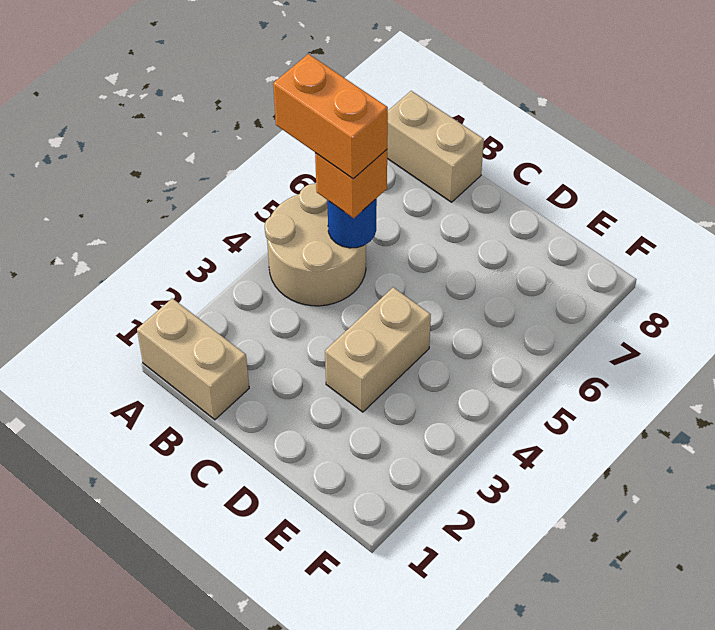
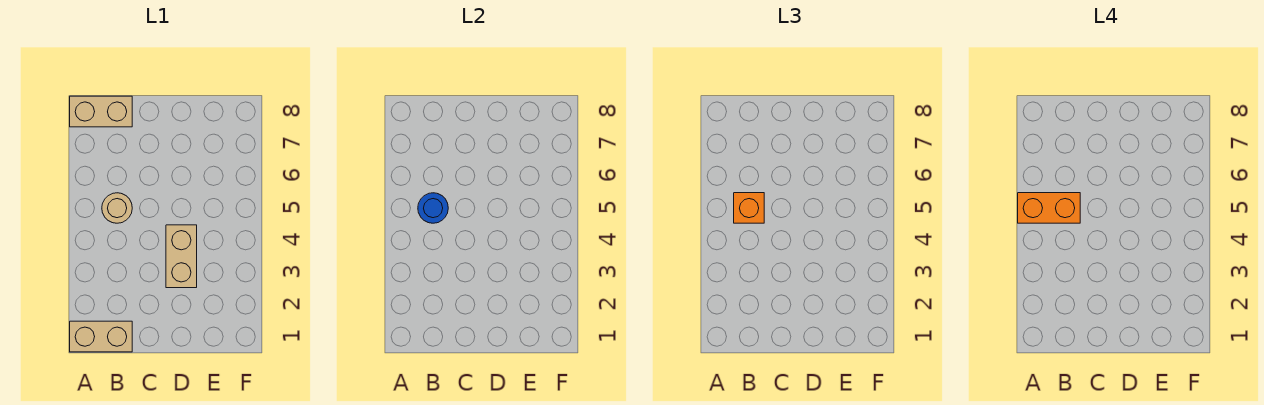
tan round brick A4:B5 level 1 -> tan round brick B5 level 1

